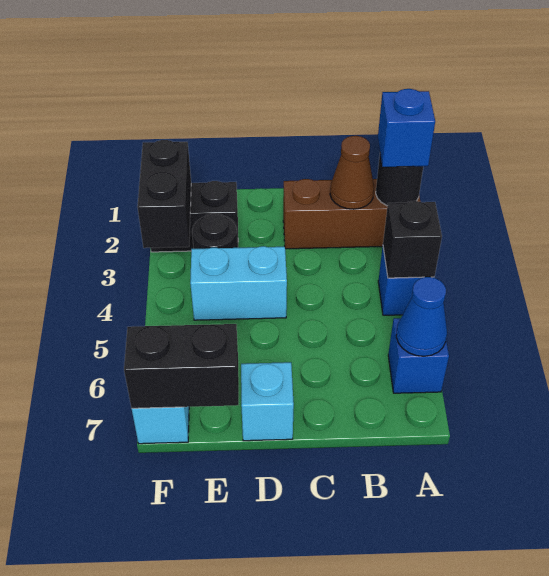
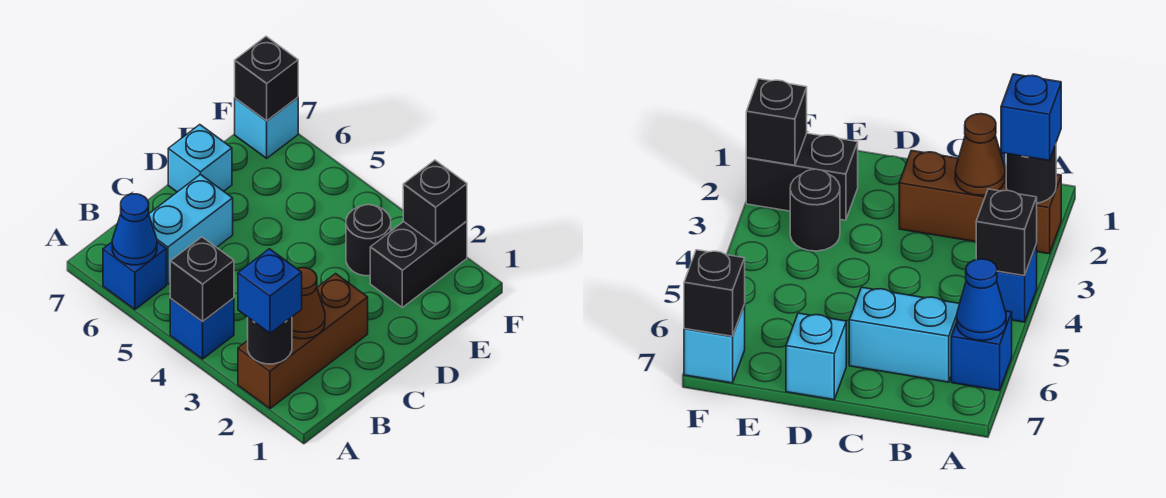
cyan brick D4:E4 level 1 -> cyan brick B6:C6 level 1
black brick E7:F7 level 2 -> black brick F7 level 2
black brick F2:F3 level 2 -> black brick F2 level 2

